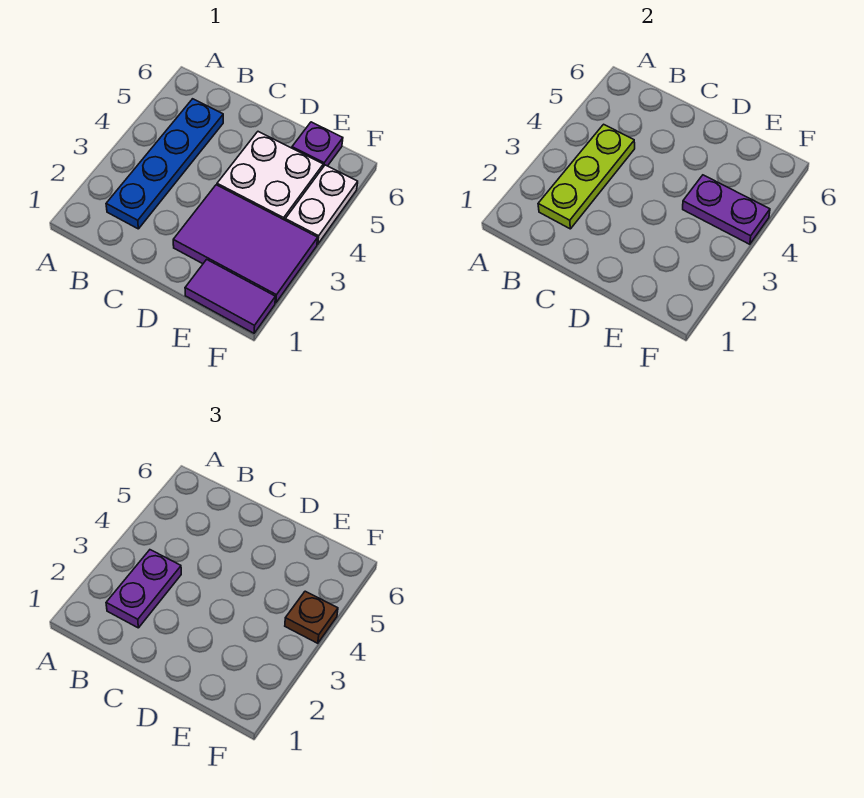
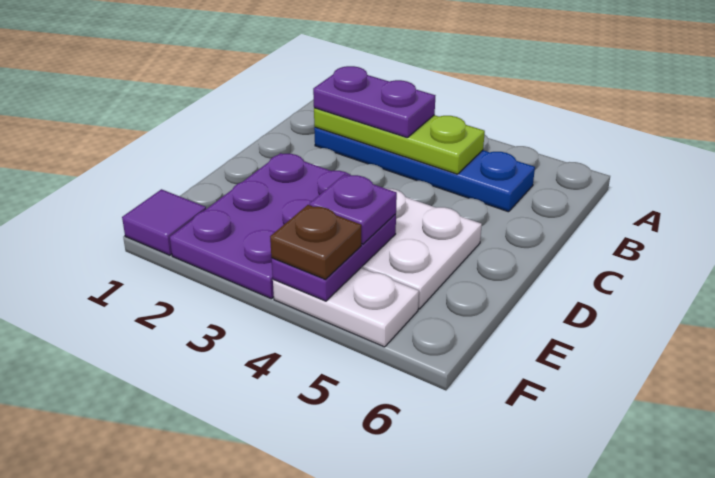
purple tile D2:F3 level 1 -> purple plate D2:F3 level 1
purple tile E1:F1 level 1 -> purple tile F1 level 1
purple plate E6 level 1 -> purple plate E4 level 3

